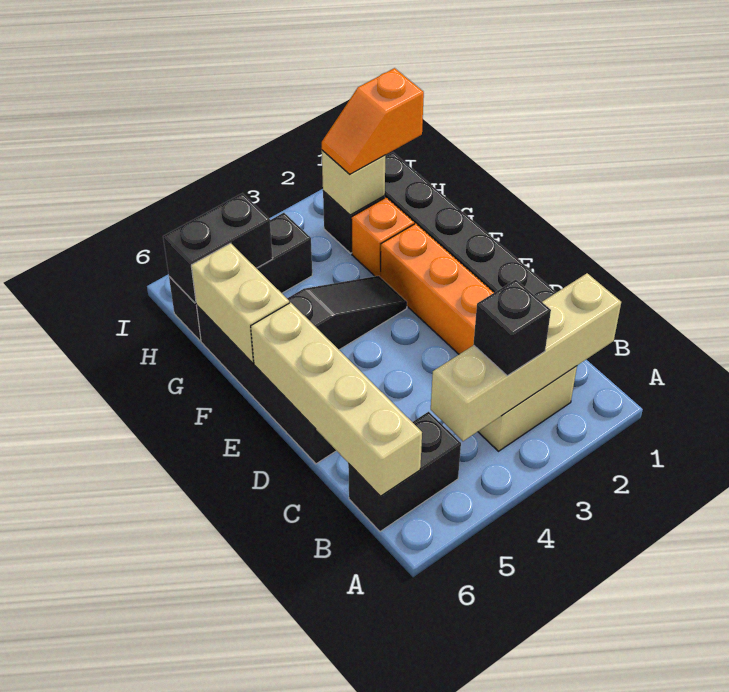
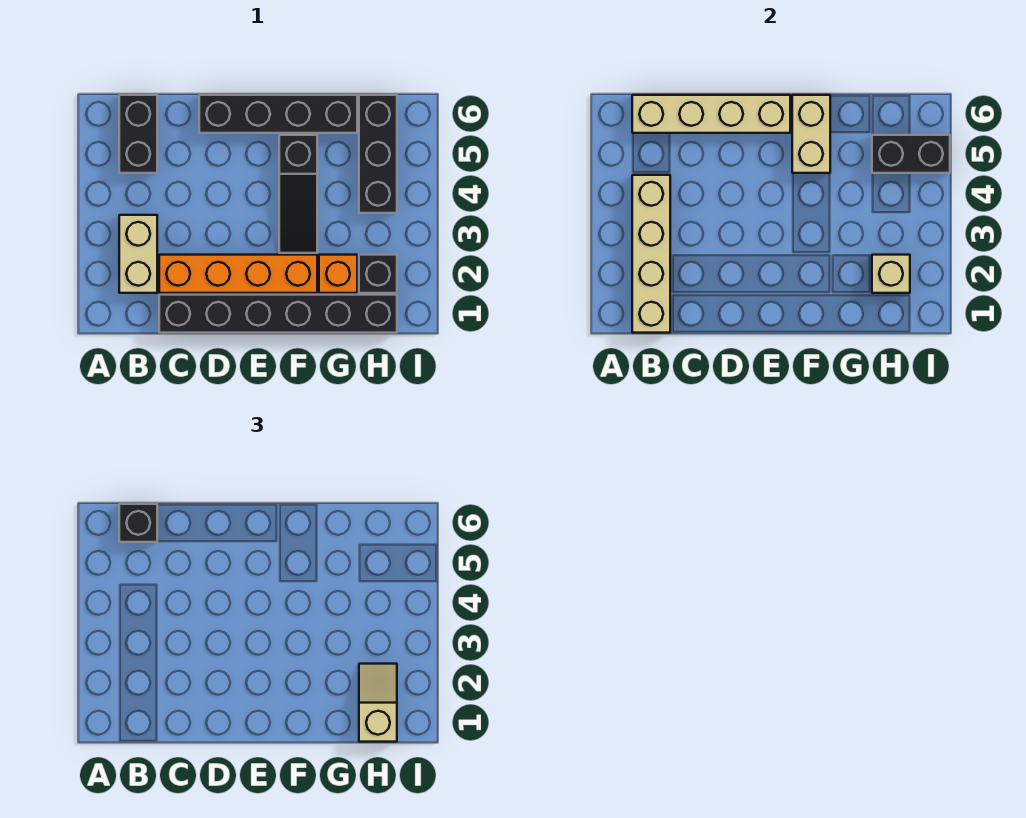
black brick B3 level 3 -> black brick B6 level 3
tan brick F6:G6 level 2 -> tan brick F5:F6 level 2
orange slope H1:H2 level 3 top 1 -> tan slope H1:H2 level 3 top 1
black brick H5:H6 level 2 -> black brick H5:I5 level 2

